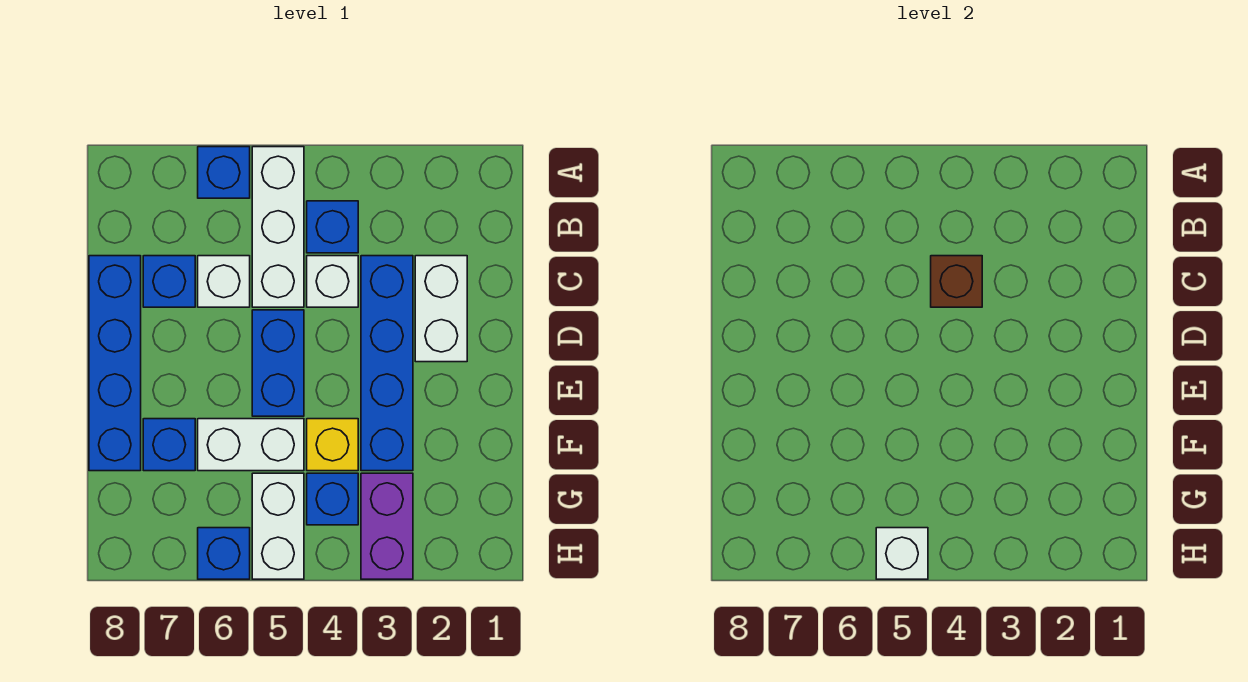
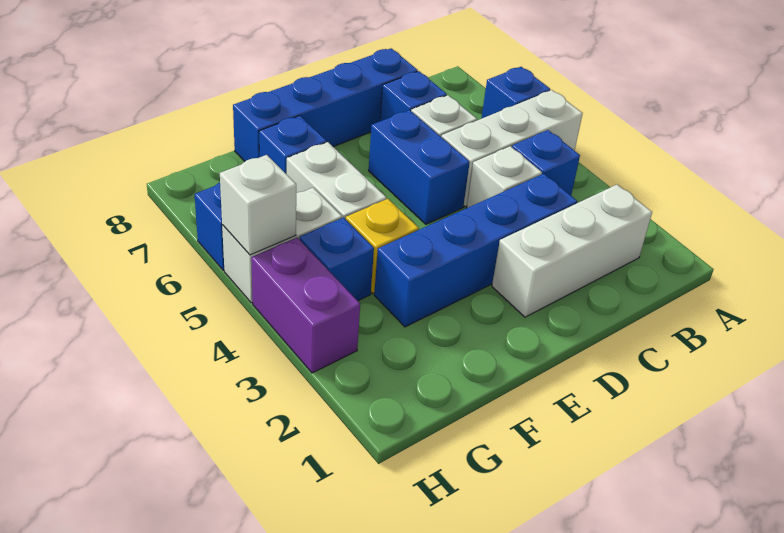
white brick C2:D2 level 1 -> white brick B2:D2 level 1
brown brick C4 level 2 -> none
blue brick D5:E5 level 1 -> blue brick D5:D6 level 1
purple brick G3:H3 level 1 -> purple brick H3:H4 level 1

